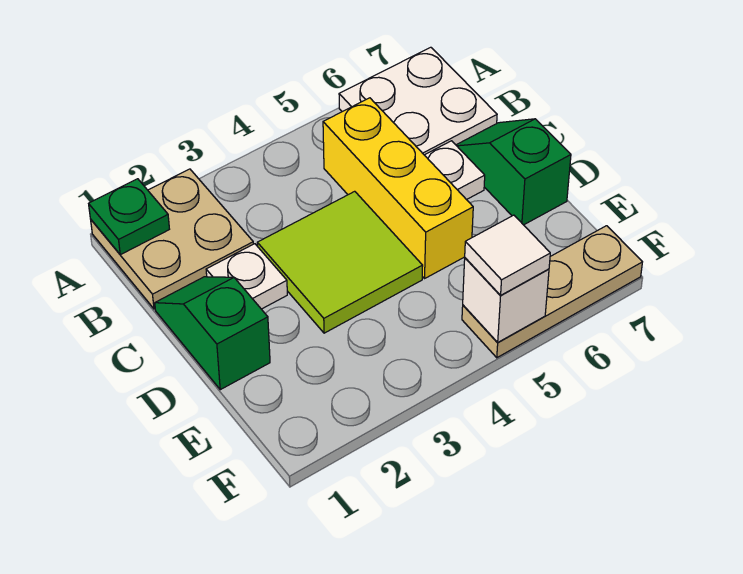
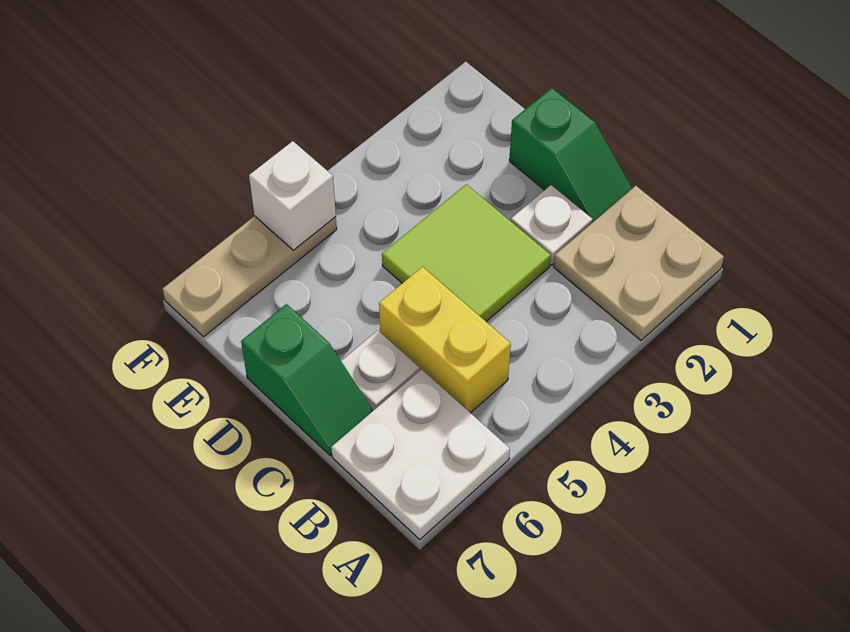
green plate A1 level 2 -> none
yellow brick B5:D5 level 1 -> yellow brick B5:C5 level 1
white tile F5 level 3 -> none

